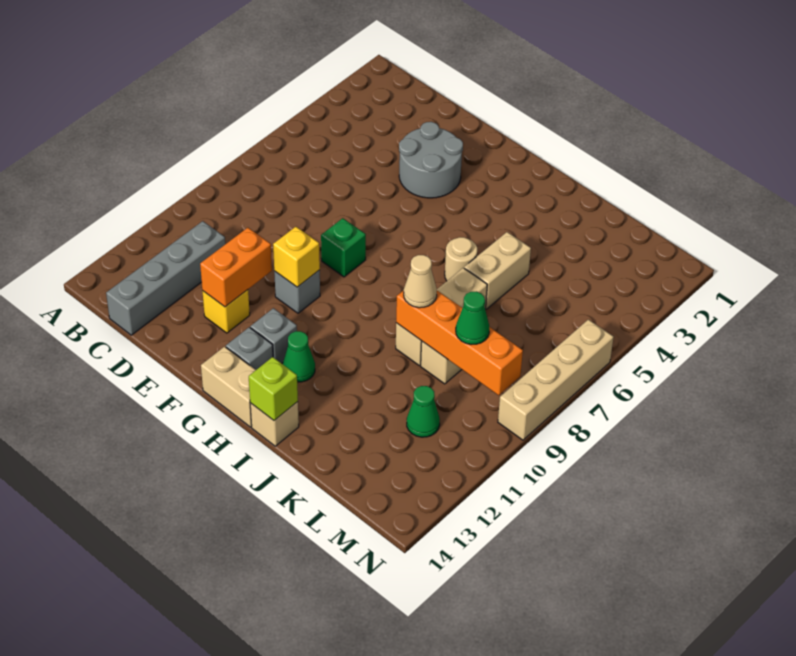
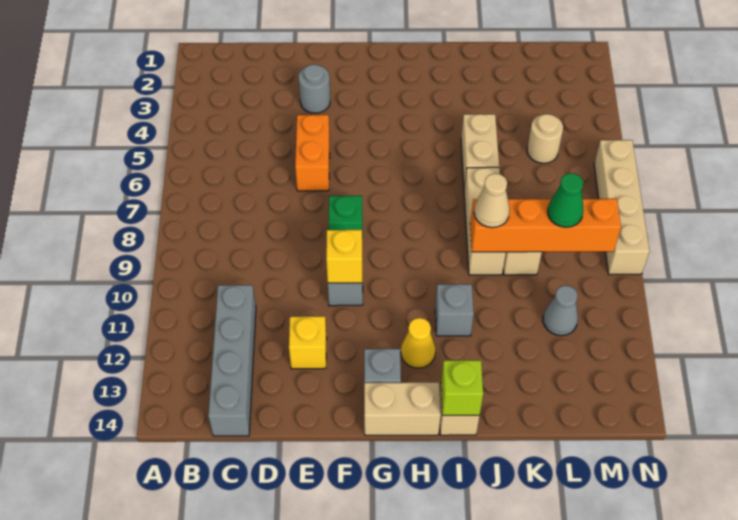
grey round brick E3:F4 level 1 -> grey round brick E3 level 1
orange brick E11:E12 level 2 -> orange brick E5:E6 level 1
grey brick G12 level 1 -> grey brick I11 level 1
green cone H12 level 1 -> yellow cone H12 level 1
tan round brick I6 level 1 -> tan round brick L5 level 1
green cone L11 level 1 -> grey cone L11 level 1

